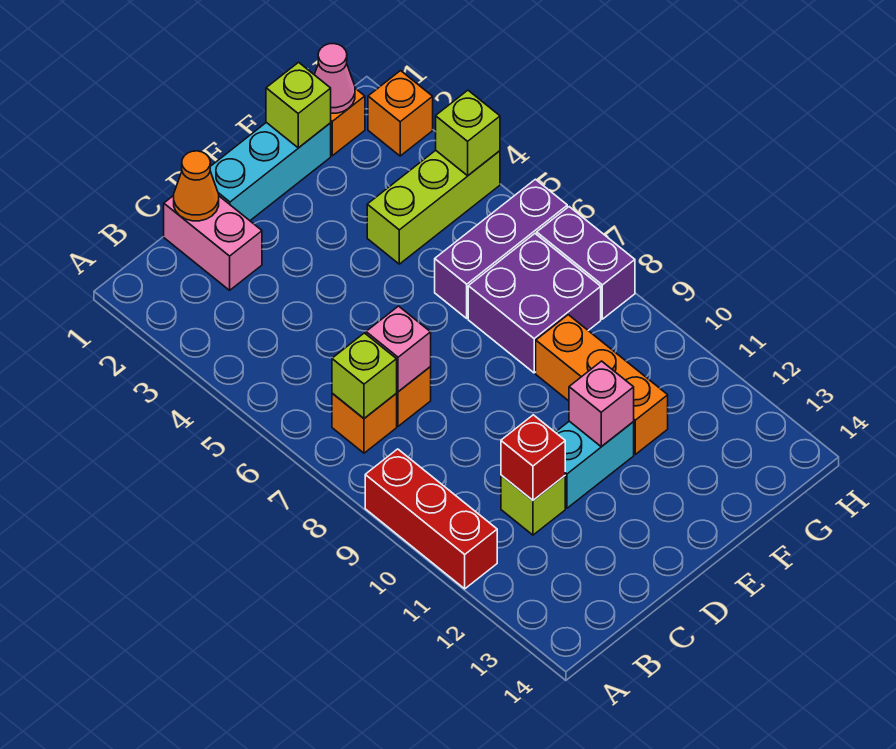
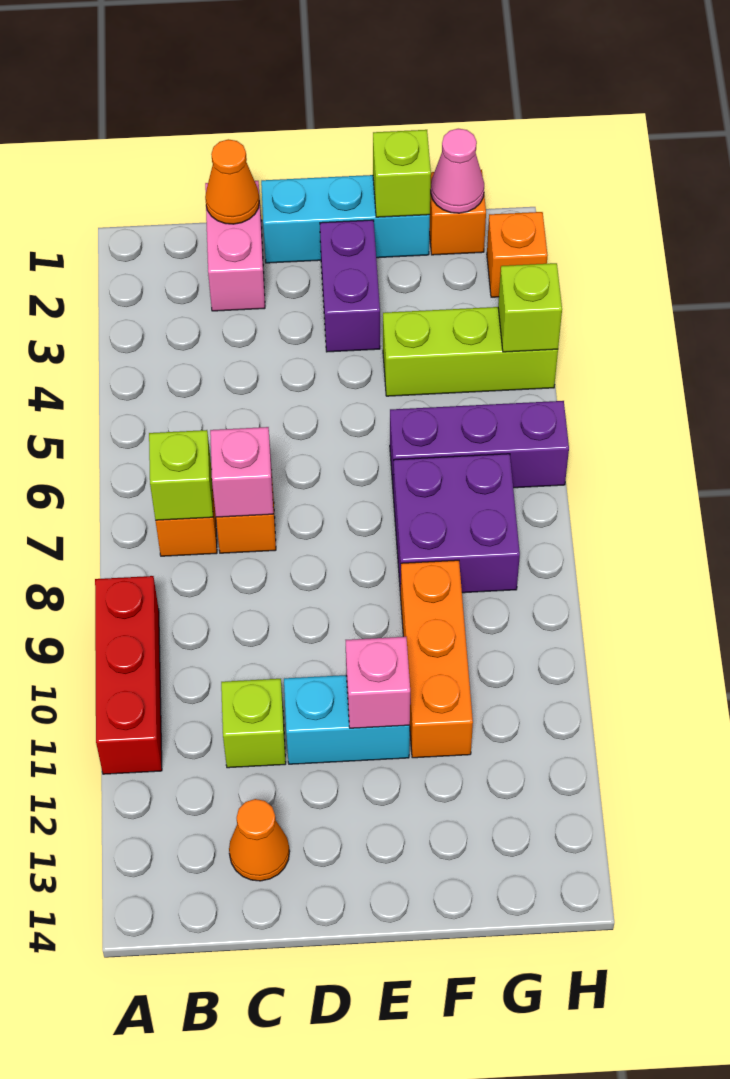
red brick C11 level 2 -> none
none -> orange cone C13 level 1
purple brick H7:H8 level 1 -> purple brick E2:E3 level 1

